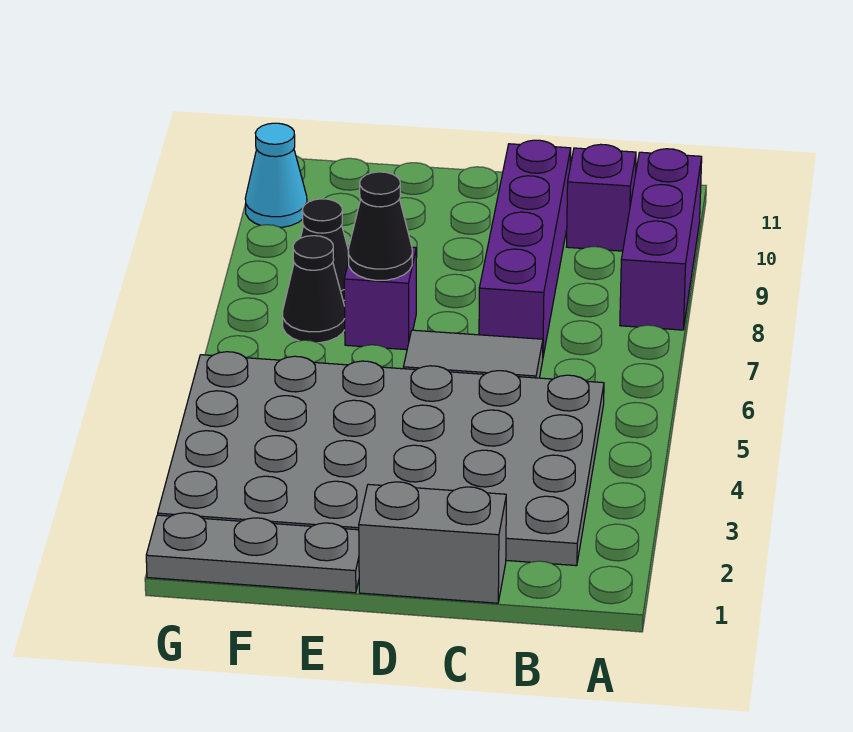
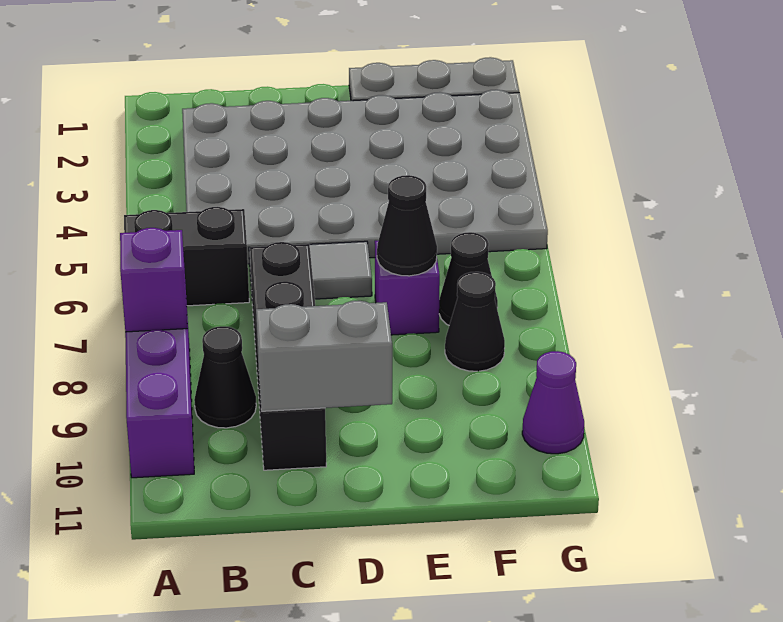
none -> black brick A6:B6 level 1
none -> black cone B9 level 1
purple brick B10 level 1 -> purple brick A8 level 2
grey brick C1:D1 level 1 -> grey brick C10:D10 level 2
purple brick C7:C10 level 1 -> black brick C7:C10 level 1
cyan cone G10 level 1 -> purple cone G10 level 1

